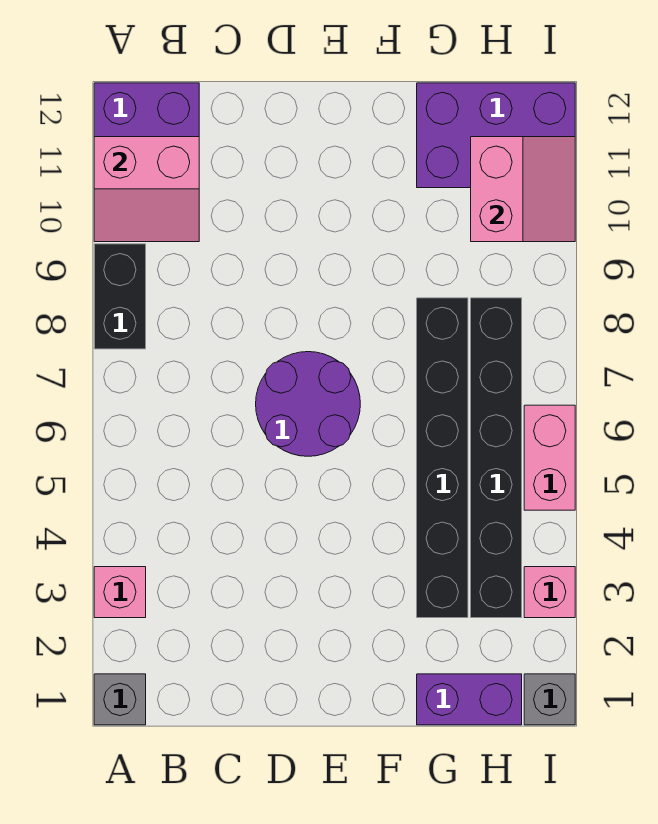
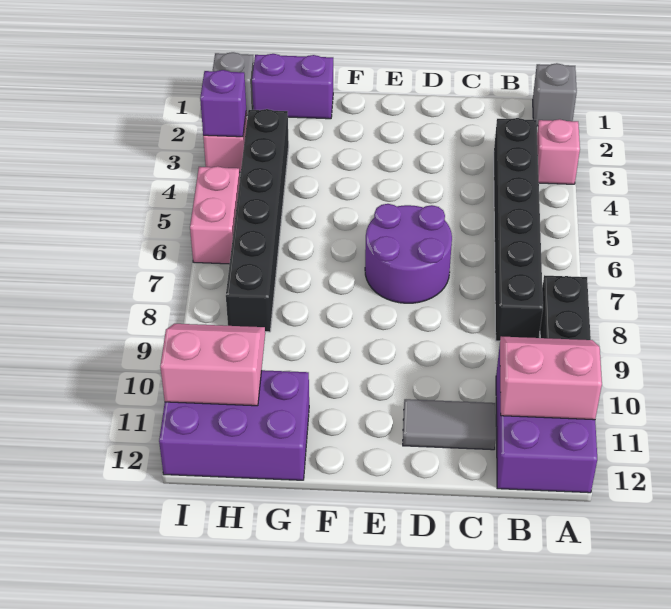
none -> grey tile C11:D11 level 1
black brick G3:G8 level 1 -> black brick B3:B8 level 1
pink slope H10:I11 level 2 top H -> pink slope H10:I11 level 2 top 11
none -> purple brick I3 level 2

